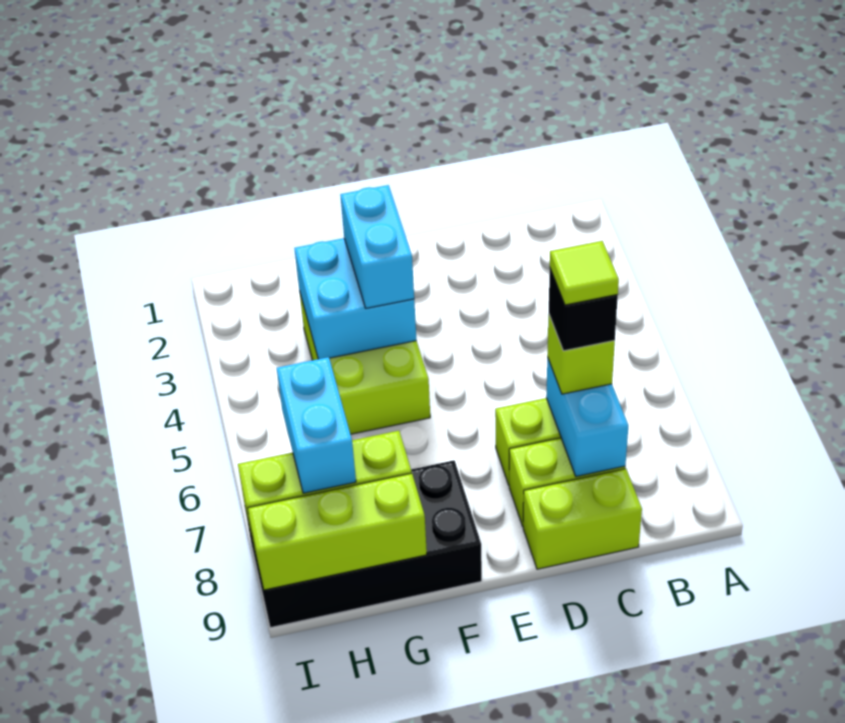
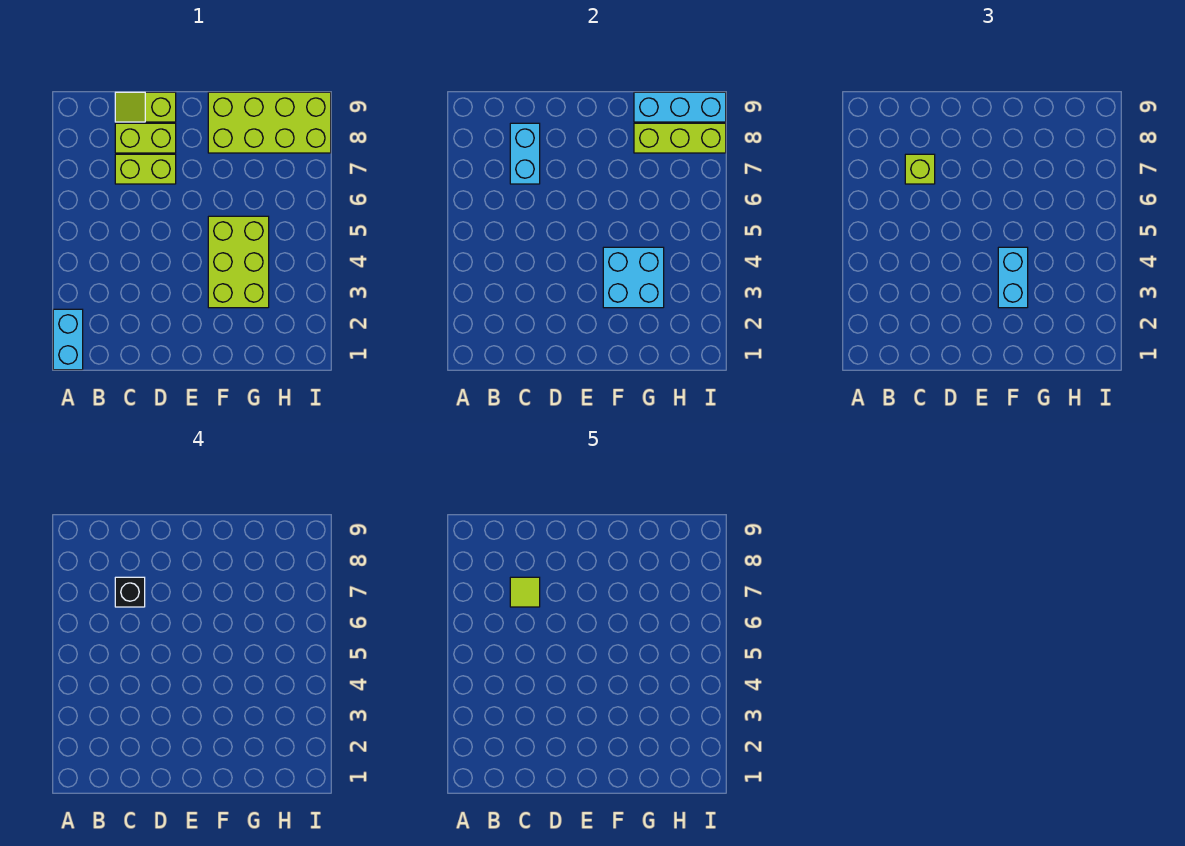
lime brick C9:D9 level 1 -> lime slope C9:D9 level 1 top D
black brick F8:I9 level 1 -> lime brick F8:I9 level 1
lime brick G9:I9 level 2 -> cyan brick G9:I9 level 2
cyan brick H7:H8 level 3 -> cyan brick A1:A2 level 1

